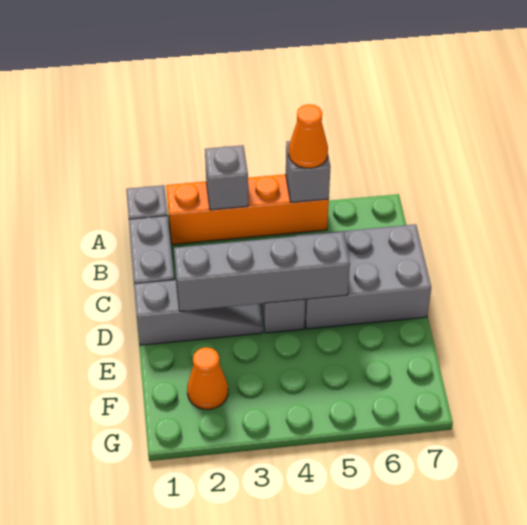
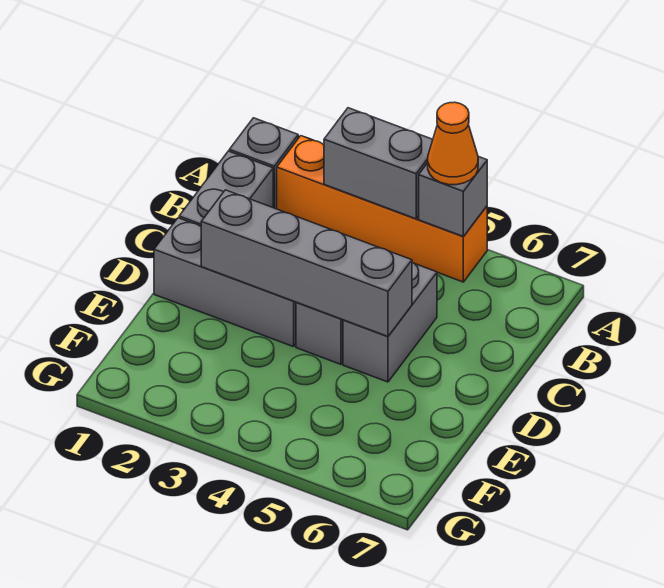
grey brick A3 level 2 -> grey brick A3:A4 level 2
grey brick C5:D7 level 1 -> grey brick C5:D5 level 1
grey slope D1:D3 level 1 top 1 -> grey brick D1:D3 level 1
orange cone F2 level 1 -> none

